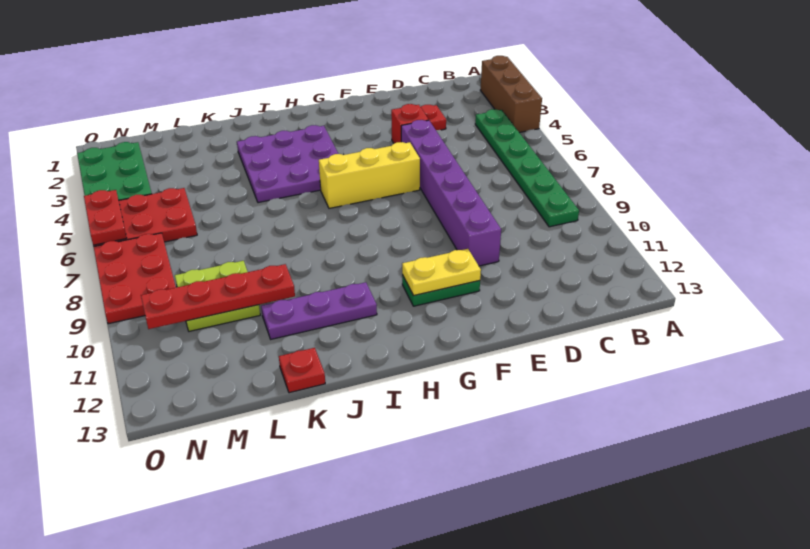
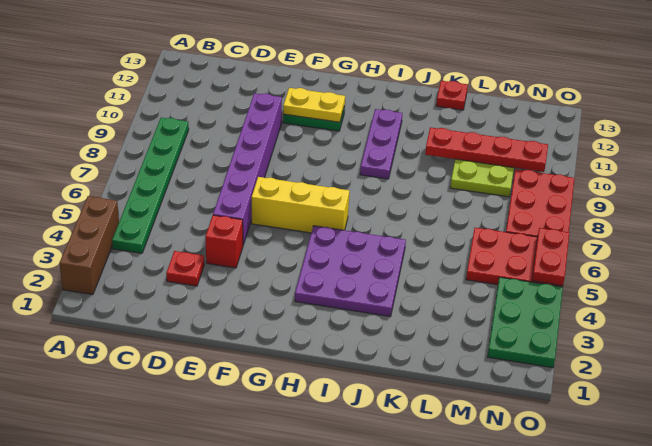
purple plate I11:K11 level 1 -> purple plate I9:I11 level 1

